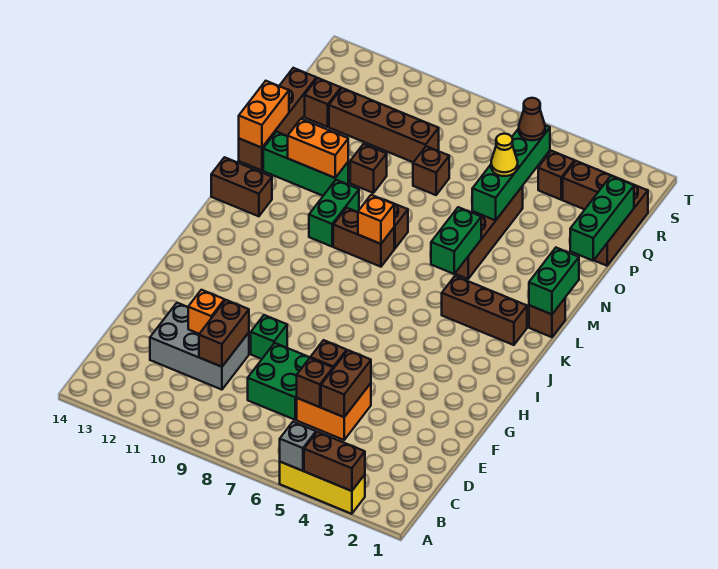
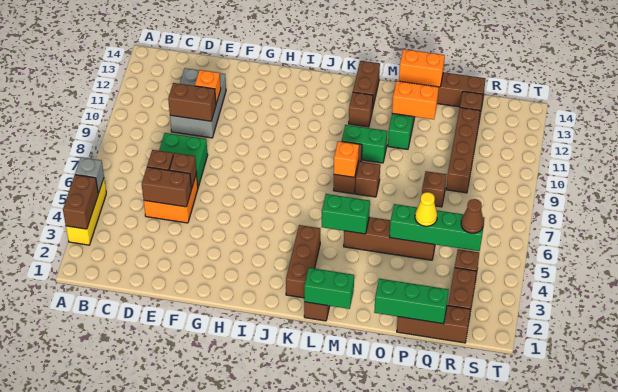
green brick F9 level 1 -> none
orange brick N11:N12 level 2 -> orange brick N12:O12 level 2
brown brick O10 level 1 -> brown brick L12 level 1

